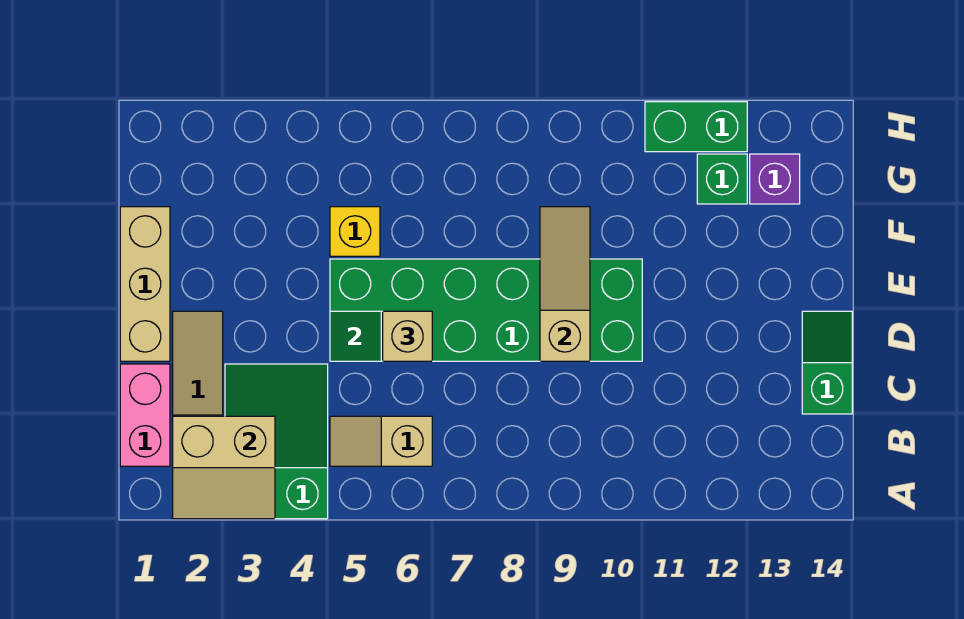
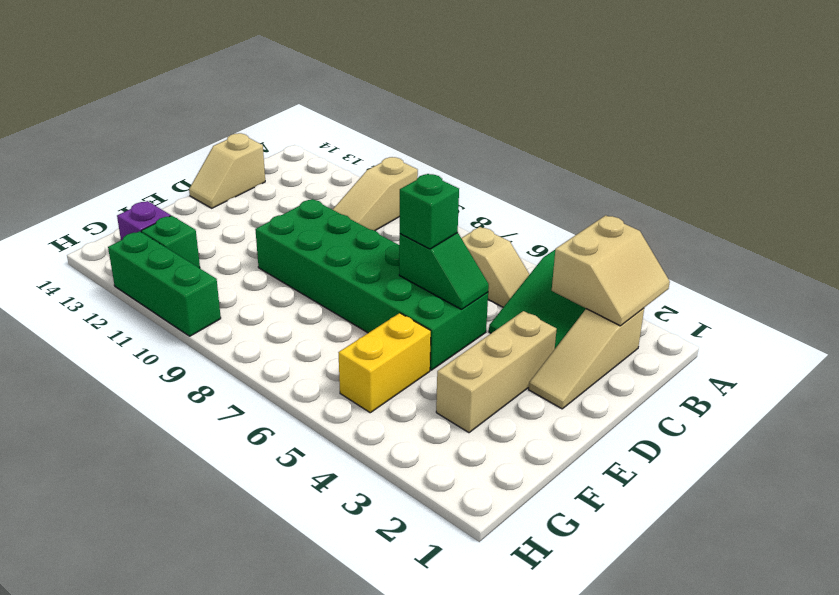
tan slope A2:B3 level 2 top B -> tan slope A2:B3 level 2 top 3
pink brick B1:C1 level 1 -> none
green slope C14:D14 level 1 top C -> tan slope C14:D14 level 1 top C
tan brick D1:F1 level 1 -> tan brick D3:F3 level 1
tan brick D6 level 3 -> green brick D6 level 3
tan slope D9:F9 level 2 top D -> tan slope A10:C10 level 1 top A
yellow brick F5 level 1 -> yellow brick F5:G5 level 1
green brick H11:H12 level 1 -> green brick H10:H12 level 1

